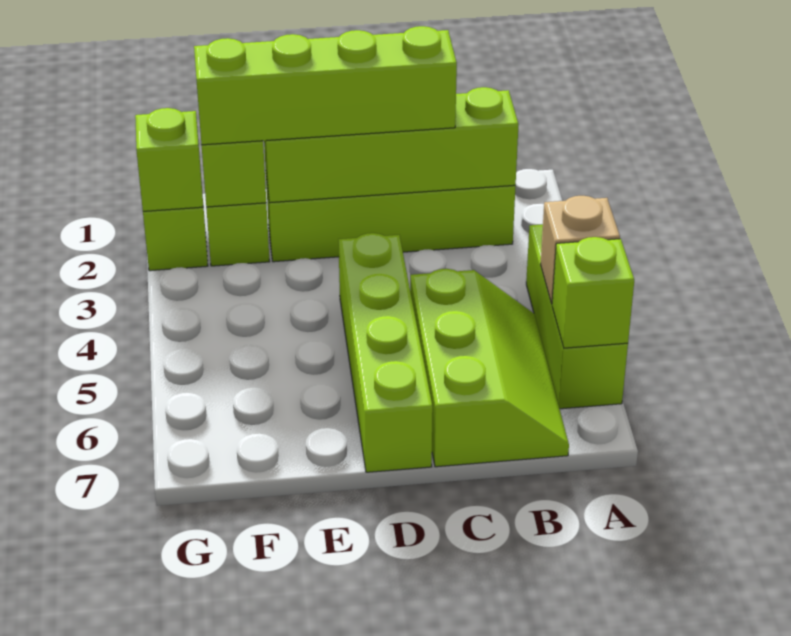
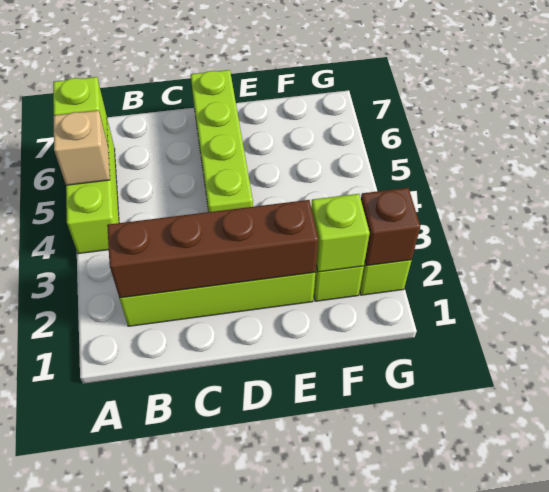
lime brick B2:E2 level 2 -> brown brick B2:E2 level 2
lime slope B5:C7 level 1 top C -> none
lime brick C2:F2 level 3 -> none
lime brick G2 level 2 -> brown brick G2 level 2

